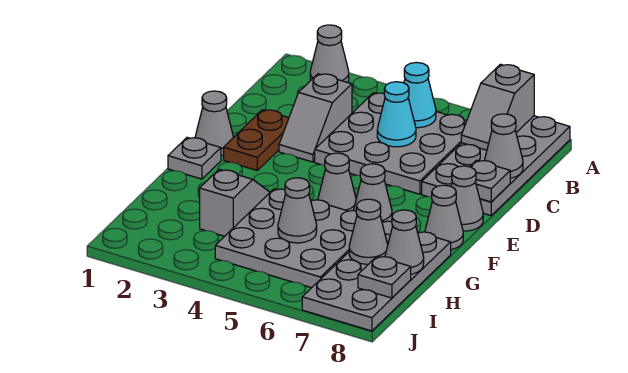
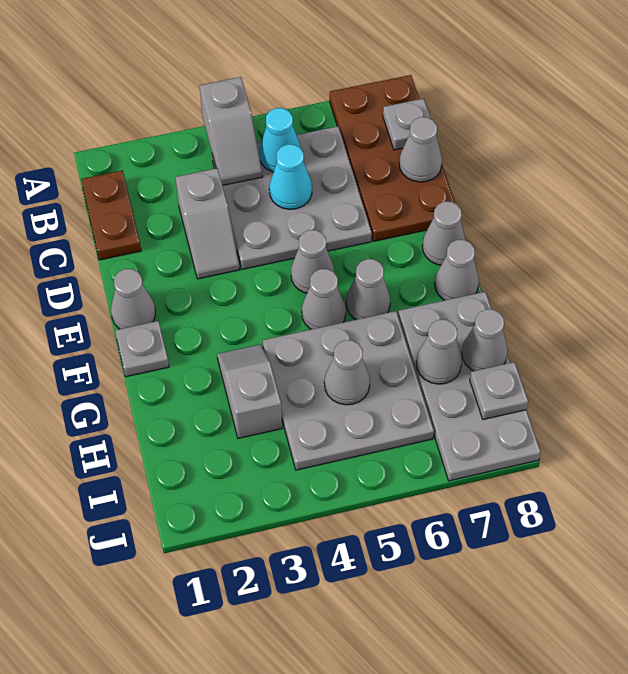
grey cone A2 level 1 -> grey cone E5 level 1
grey plate A7:D8 level 1 -> brown plate A7:D8 level 1
grey slope A7:B7 level 2 top A -> grey slope A4:B4 level 2 top A
brown plate D2:E2 level 1 -> brown plate B1:C1 level 1
grey plate D8 level 2 -> grey plate B8 level 2

